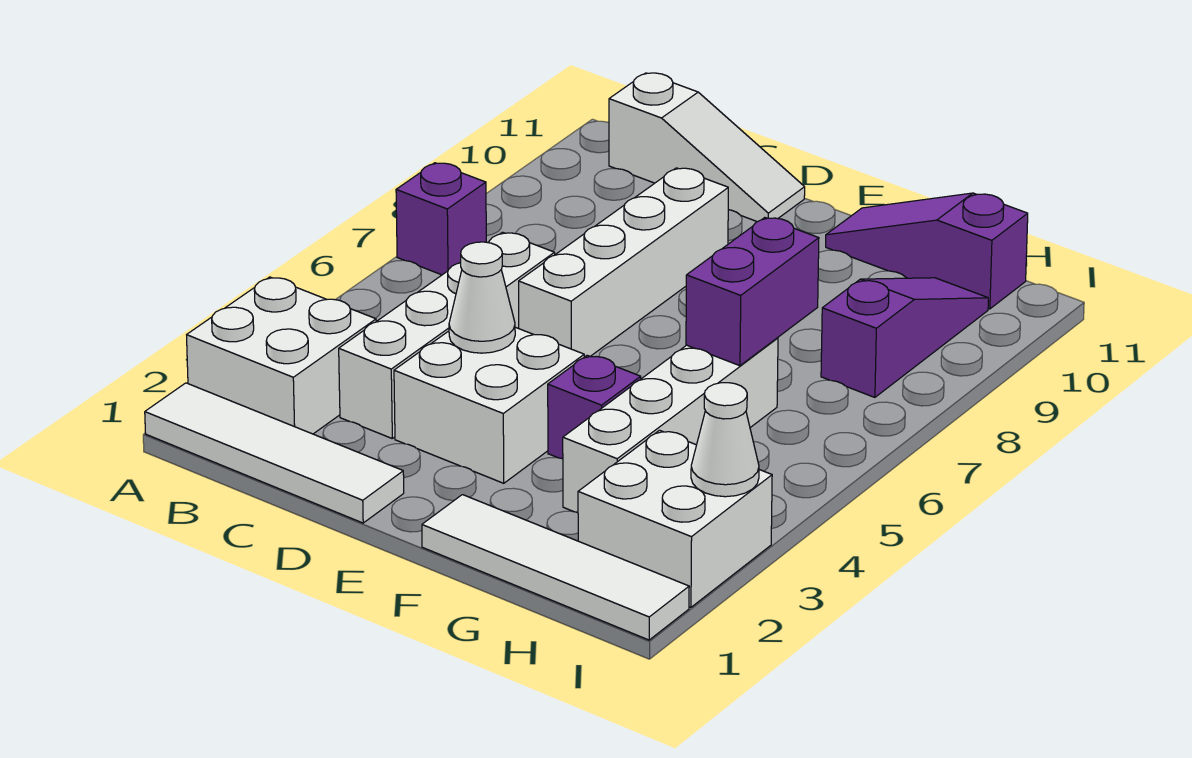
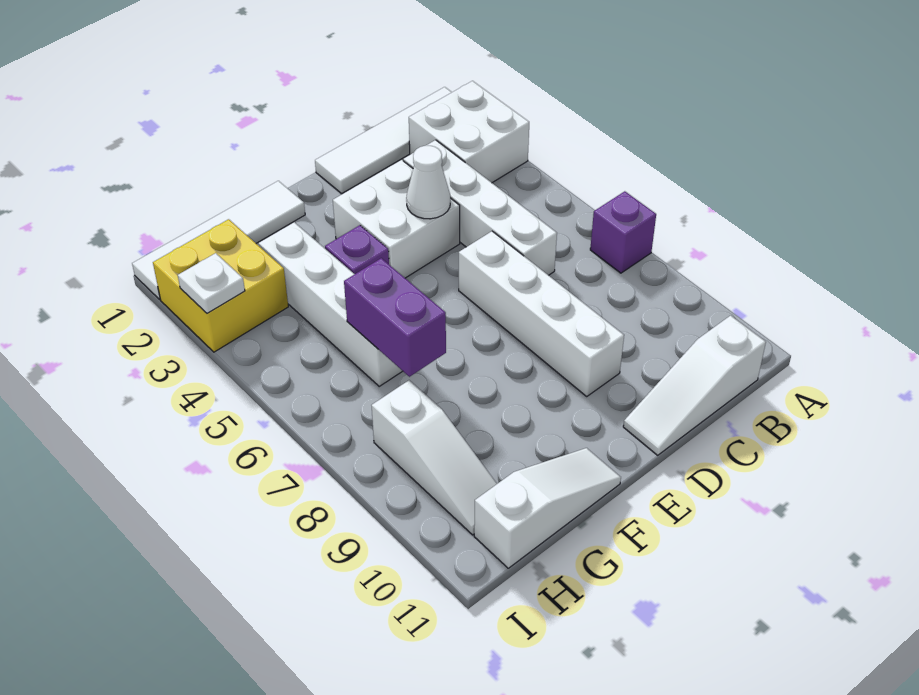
purple slope F11:H11 level 1 top H -> white slope F11:H11 level 1 top H
white brick H2:I3 level 1 -> yellow brick H2:I3 level 1
purple slope H8:H10 level 1 top 8 -> white slope H8:H10 level 1 top 8
white cone I3 level 2 -> white plate I3 level 2

